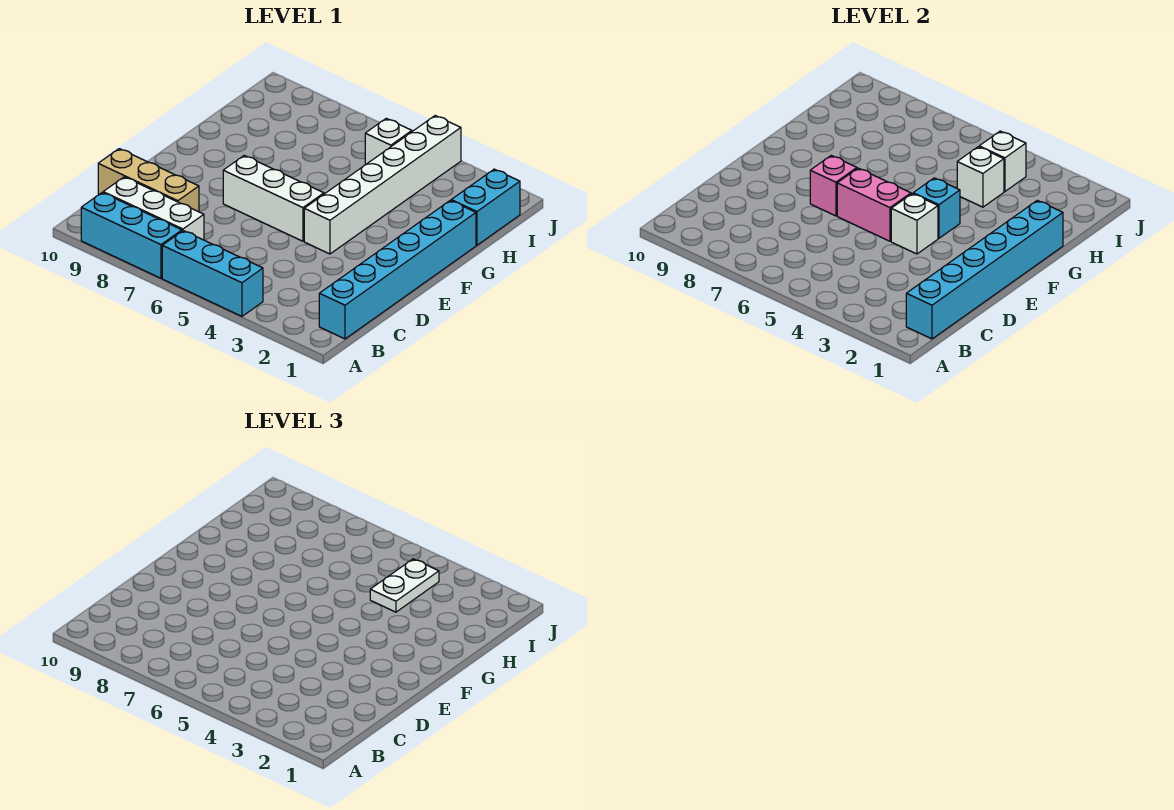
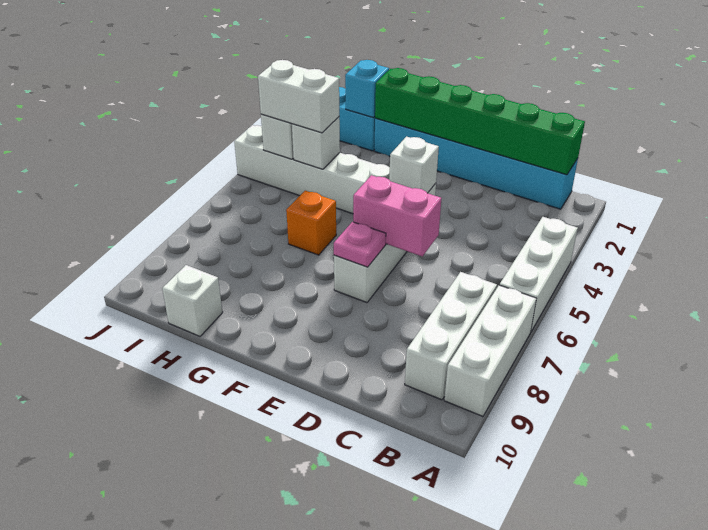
cyan brick A4:A6 level 1 -> white brick A4:A6 level 1
cyan brick A7:A9 level 1 -> white brick A7:A9 level 1
cyan brick B1:G1 level 2 -> green brick B1:G1 level 2
tan brick C8:C10 level 1 -> none
pink brick E5:E6 level 2 -> pink brick D6:E6 level 2
pink brick E7 level 2 -> pink plate E7 level 2
cyan brick F4 level 2 -> cyan brick H1 level 2
none -> orange brick G6 level 1
white plate H4:I4 level 3 -> white brick H4:I4 level 3
white brick I5 level 1 -> white brick H10 level 1

